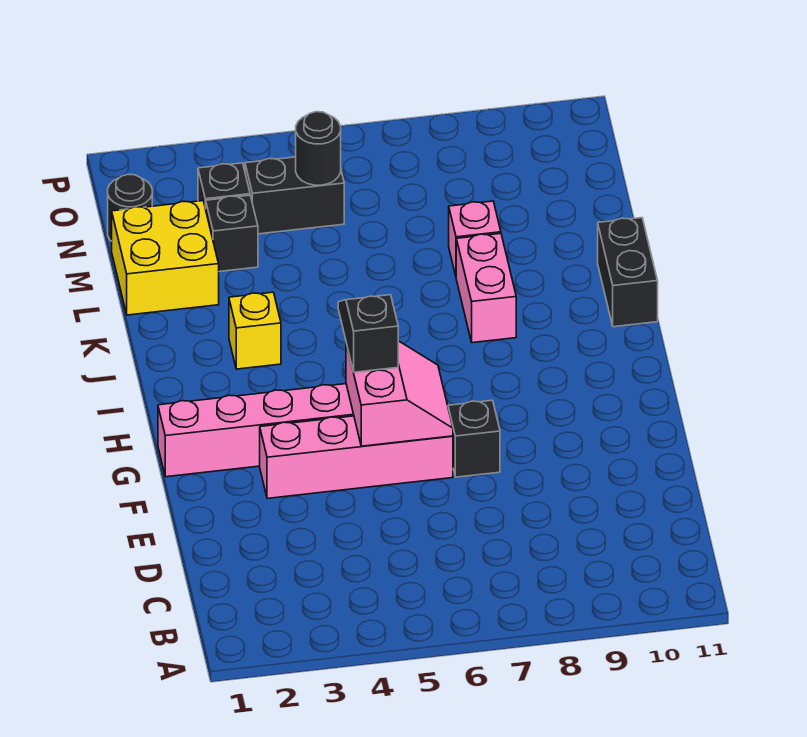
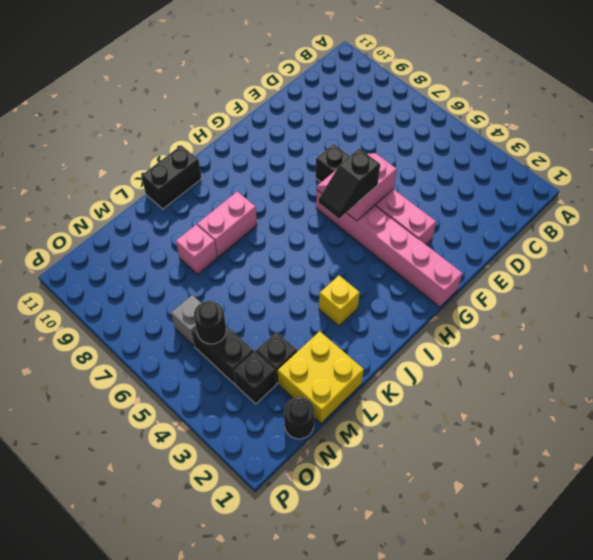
none -> grey brick N6 level 1

